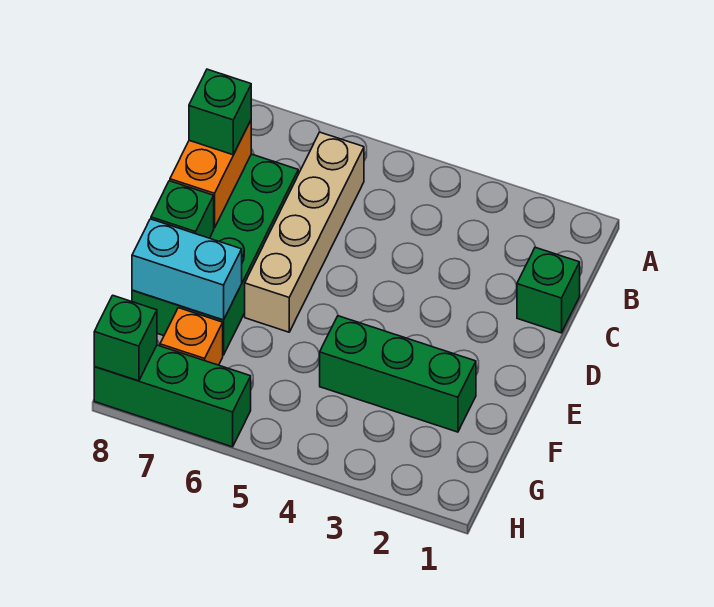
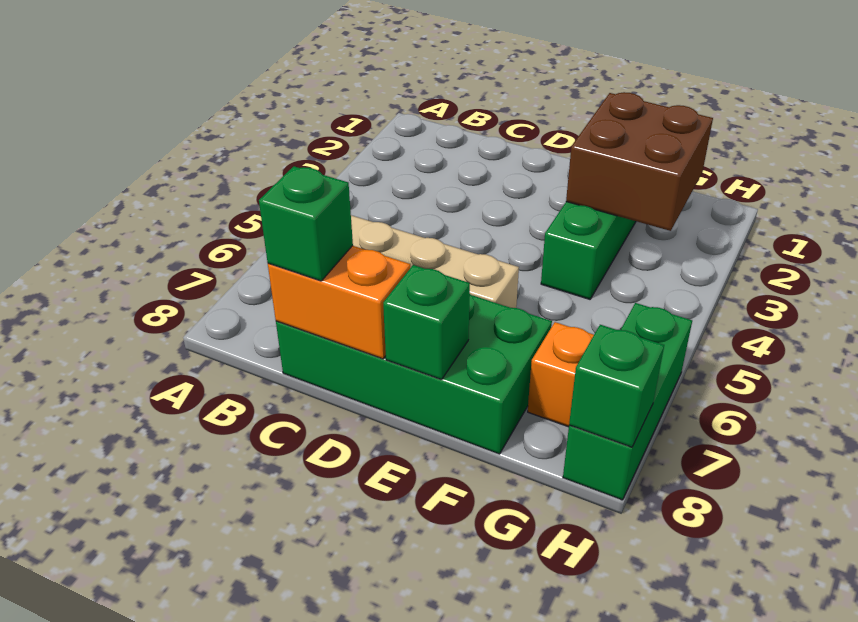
green brick C1 level 1 -> none
none -> brown brick F2:G3 level 2
cyan brick F7:F8 level 2 -> none

